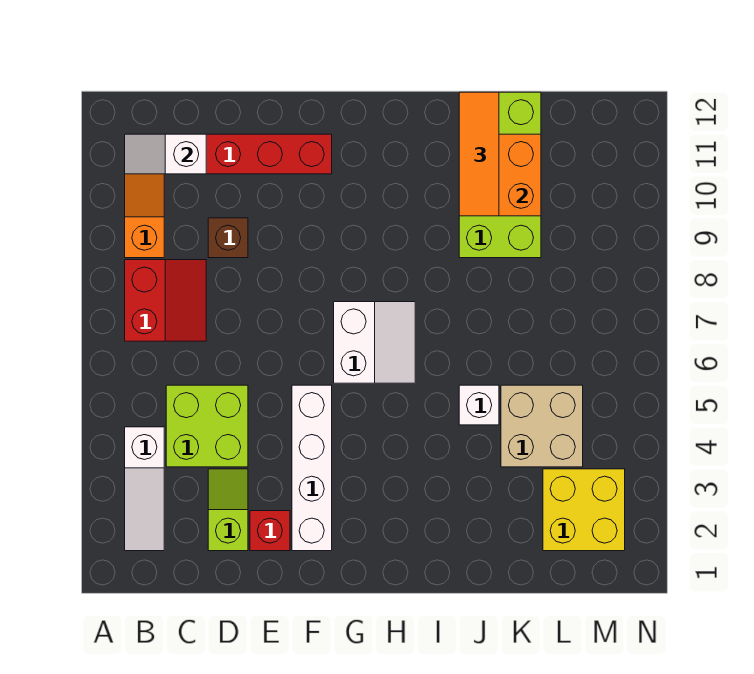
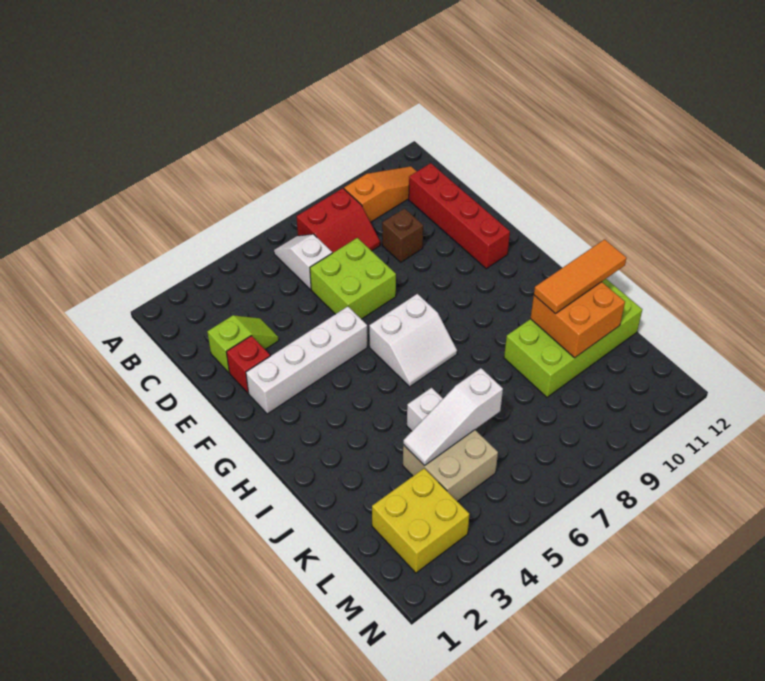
white slope B2:B4 level 1 top 4 -> white slope K4:K6 level 2 top 6
white slope B11:C11 level 2 top C -> white slope B6:C6 level 1 top C
lime brick C4:D5 level 1 -> lime brick D6:E7 level 1

